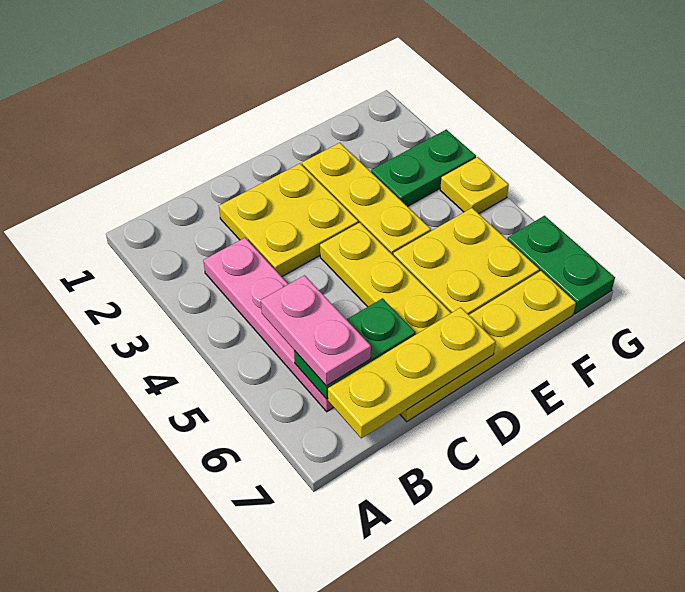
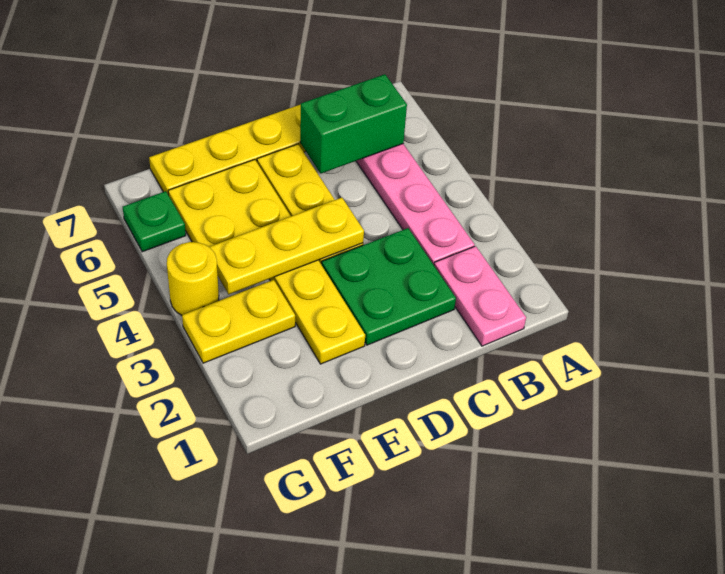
pink plate B5:B6 level 3 -> pink plate B1:B2 level 1
green plate B6:C6 level 2 -> green brick B6:C6 level 2
yellow plate B7:D7 level 2 -> yellow plate D4:F4 level 2
yellow plate C2:D3 level 1 -> green plate C2:D3 level 1
green plate F3:G3 level 1 -> yellow plate F3:G3 level 1
yellow plate G4 level 1 -> yellow round brick G4 level 1
green plate G6:G7 level 1 -> green plate G6 level 1

